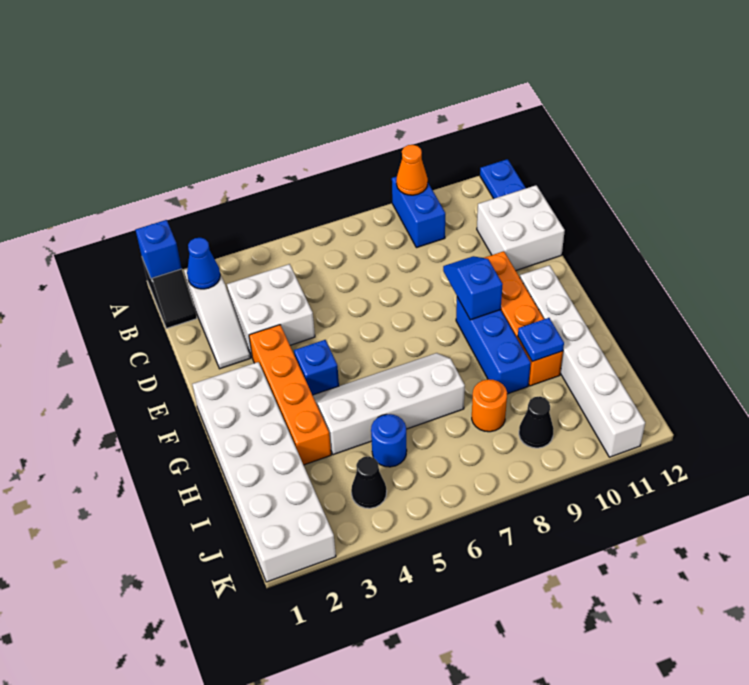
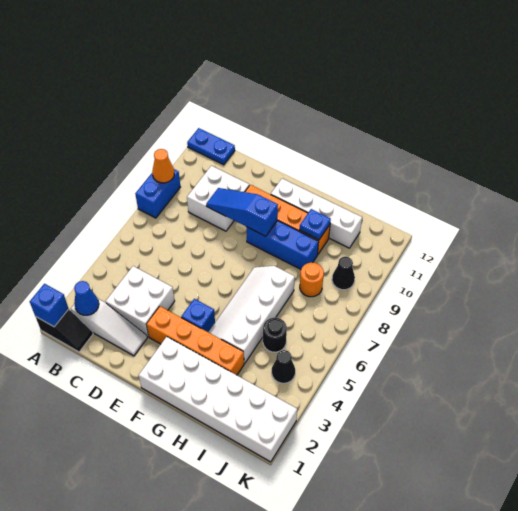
blue brick A9:B9 level 1 -> blue brick A8:A9 level 1
white brick C11:D12 level 1 -> white brick C9:D10 level 1
blue slope E9:F9 level 2 top F -> blue slope D9:F9 level 2 top F
white brick F11:K11 level 1 -> white brick F11:I11 level 1
blue round brick I5 level 1 -> black round brick I5 level 1

